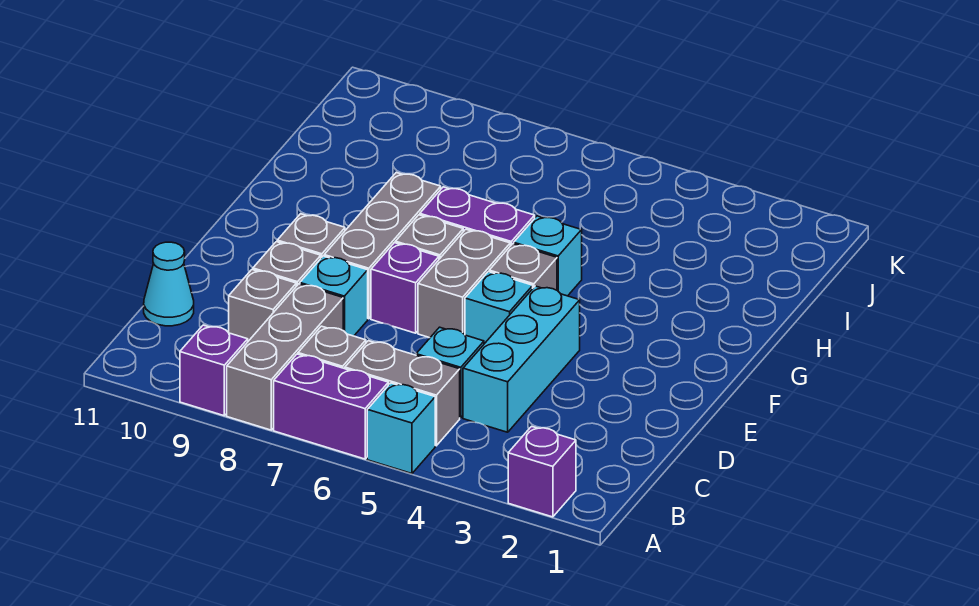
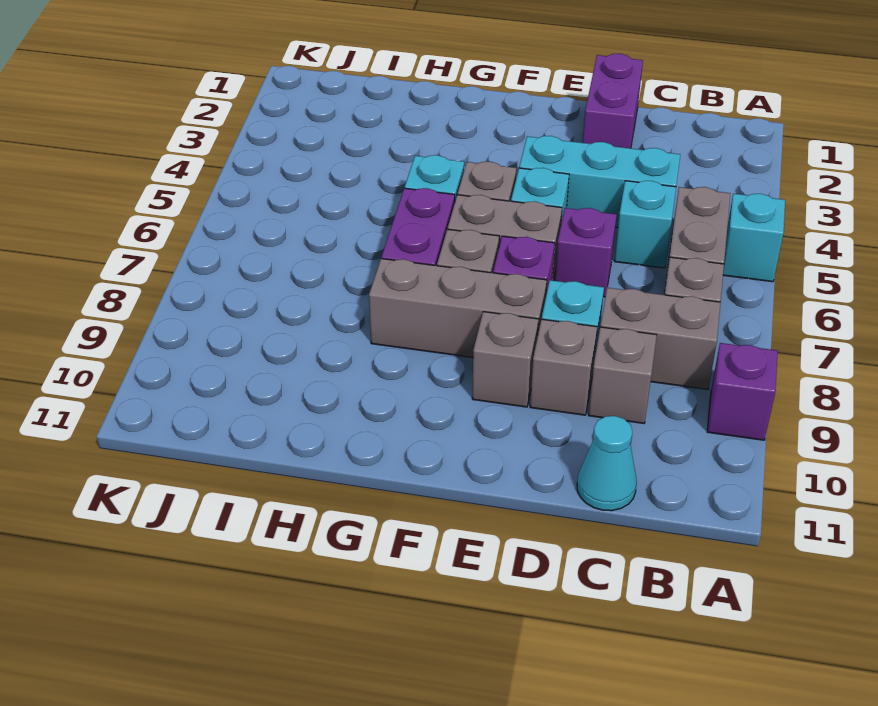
purple brick A2 level 1 -> purple brick D6 level 1
purple brick A6:A7 level 1 -> purple brick D1:D2 level 1
grey brick A8:C8 level 1 -> grey brick B8:C8 level 1

